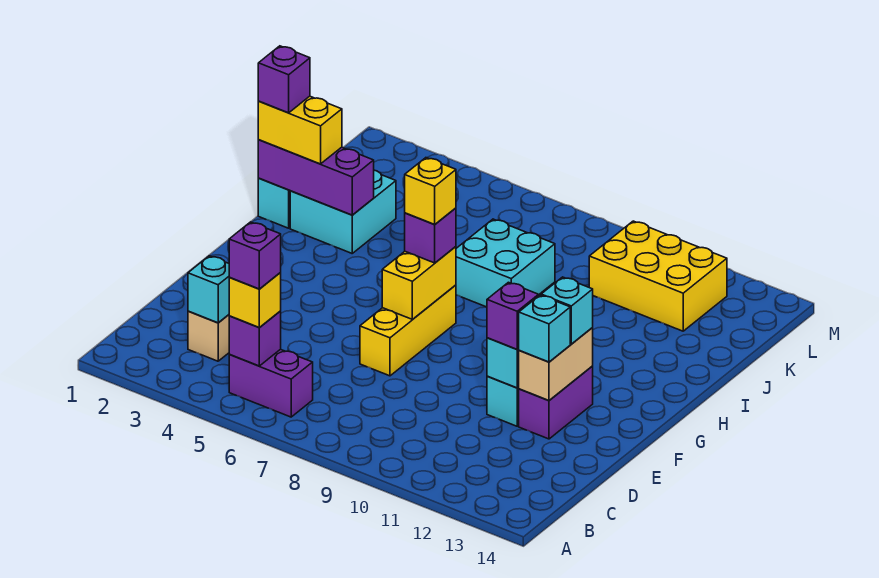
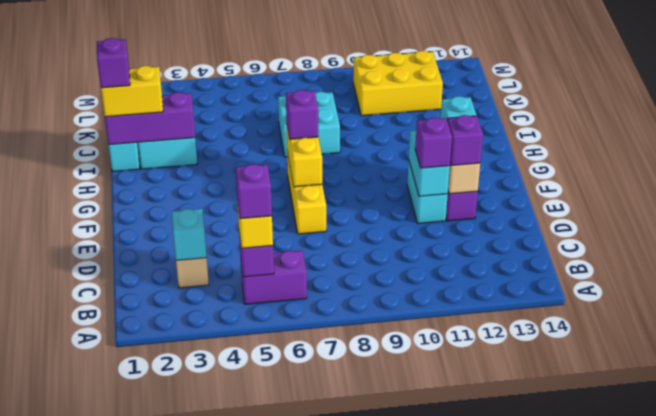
cyan brick E12 level 3 -> purple brick E12 level 3
yellow brick G7 level 4 -> none

